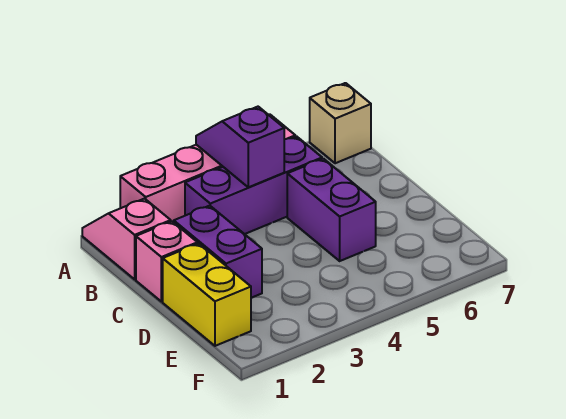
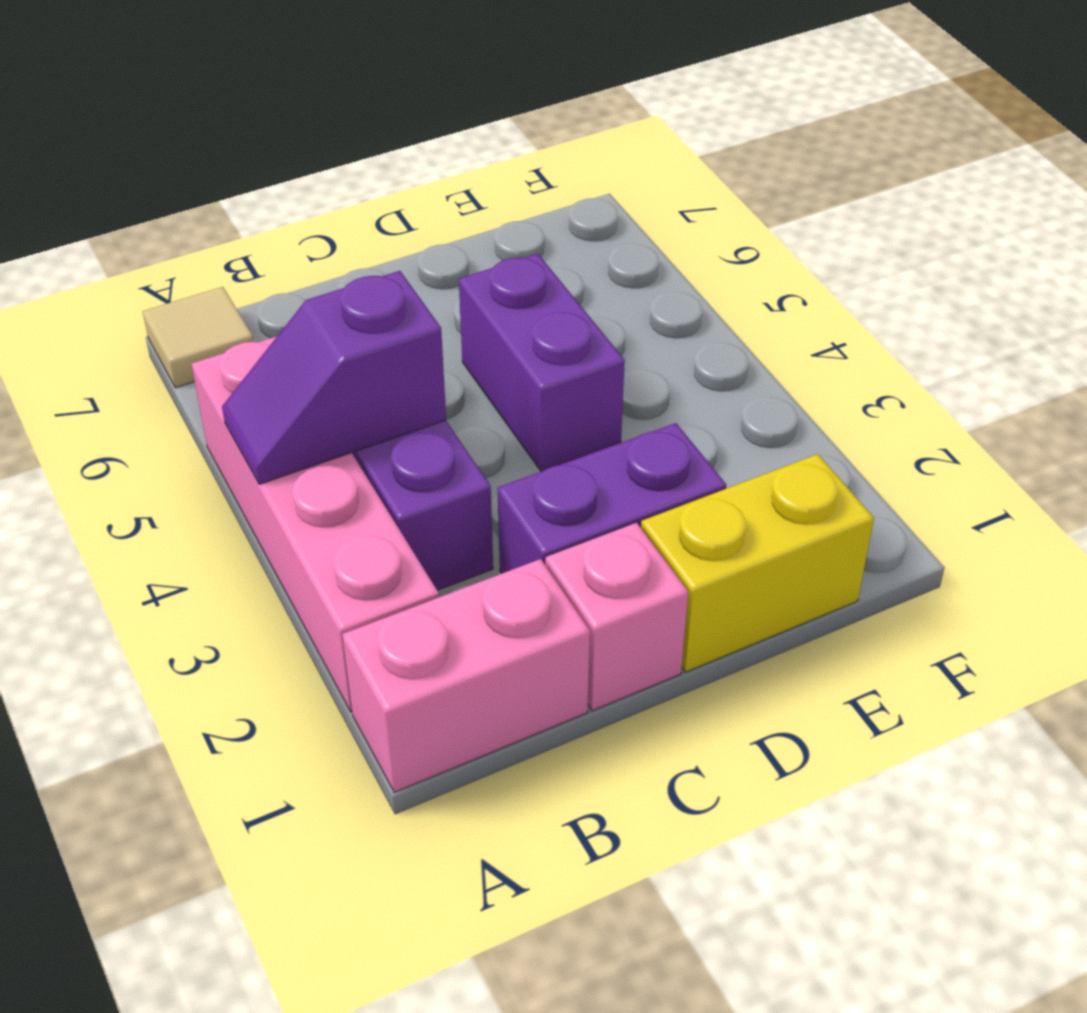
pink slope A1:B1 level 1 top B -> pink brick A1:B1 level 1
tan brick A7 level 1 -> tan tile A7 level 1
purple brick C5:D5 level 1 -> purple brick D4:D5 level 1

